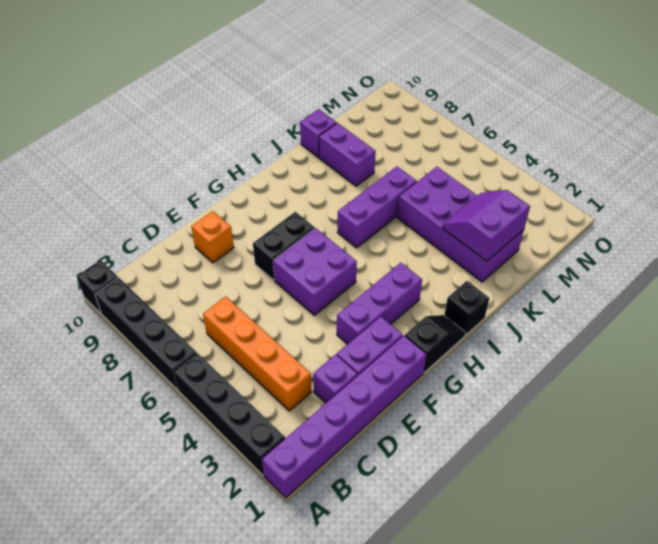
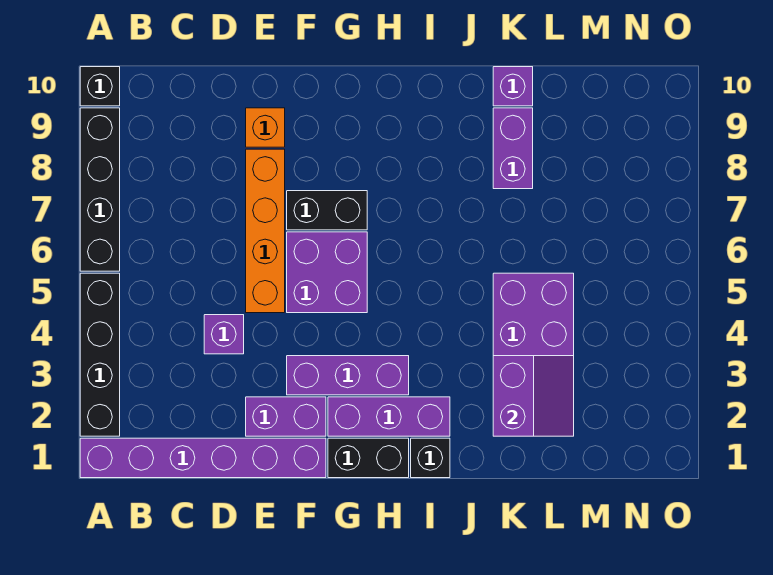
orange brick C3:C6 level 1 -> orange brick E5:E8 level 1
purple brick D2 level 1 -> purple brick D4 level 1
black slope G1:H1 level 1 top G -> black brick G1:H1 level 1
purple brick I6:K6 level 1 -> purple brick G2:I2 level 1
purple slope K2:L3 level 2 top 2 -> purple slope K2:L3 level 2 top K

